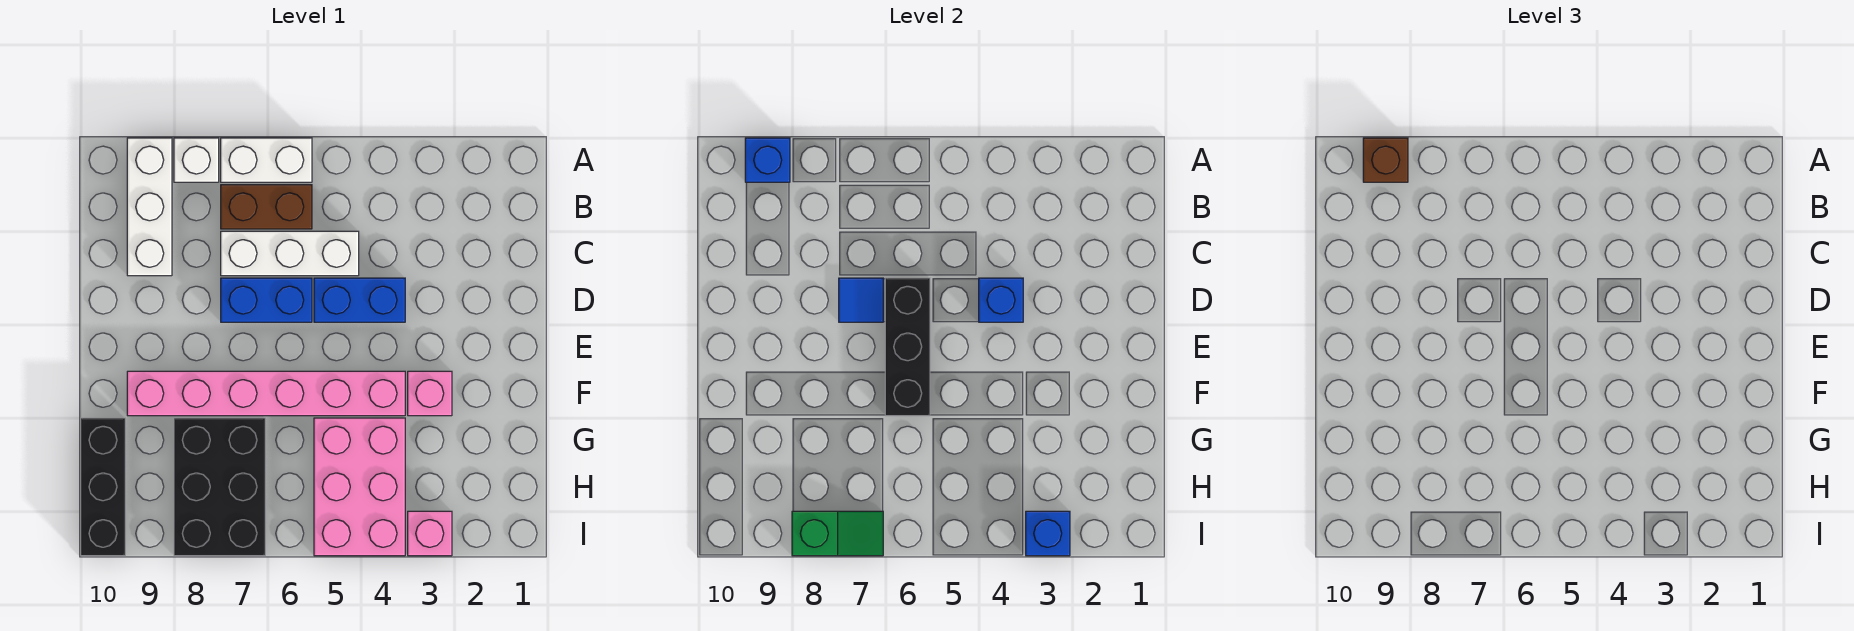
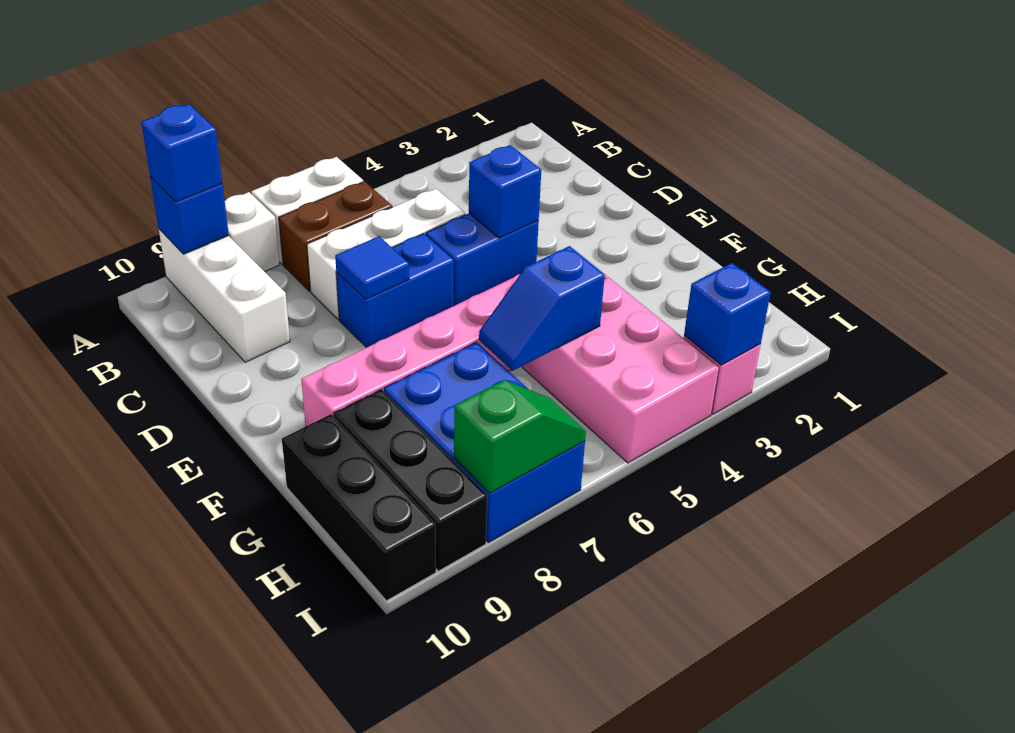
brown brick A9 level 3 -> blue brick A9 level 3
black brick D6:F6 level 2 -> black brick G9:I9 level 1
pink brick F3 level 1 -> none
none -> blue slope G5:G6 level 2 top 5
black brick G7:I8 level 1 -> blue brick G7:I8 level 1

